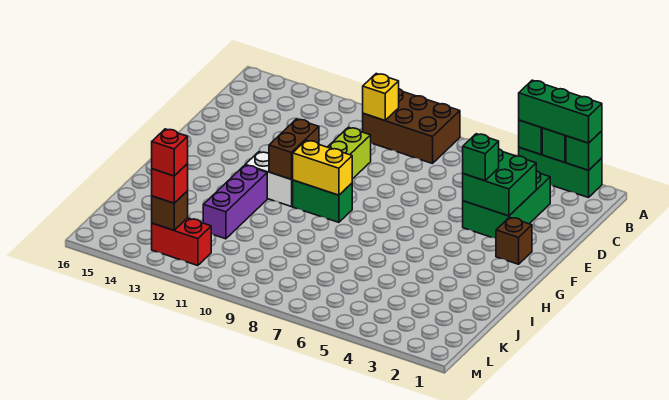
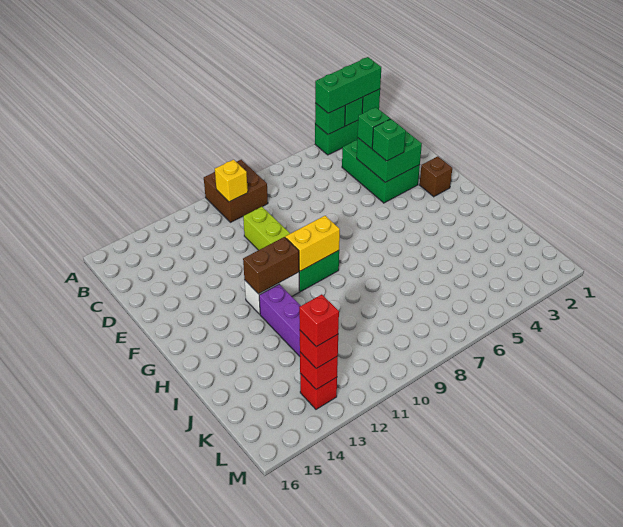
brown brick A8:B10 level 1 -> brown brick A9:B10 level 1
none -> green brick D4 level 3
brown brick F11:G11 level 2 -> brown brick G11:G12 level 2
red brick L12:L13 level 1 -> red brick L13 level 1
brown brick L13 level 2 -> red brick L13 level 2

